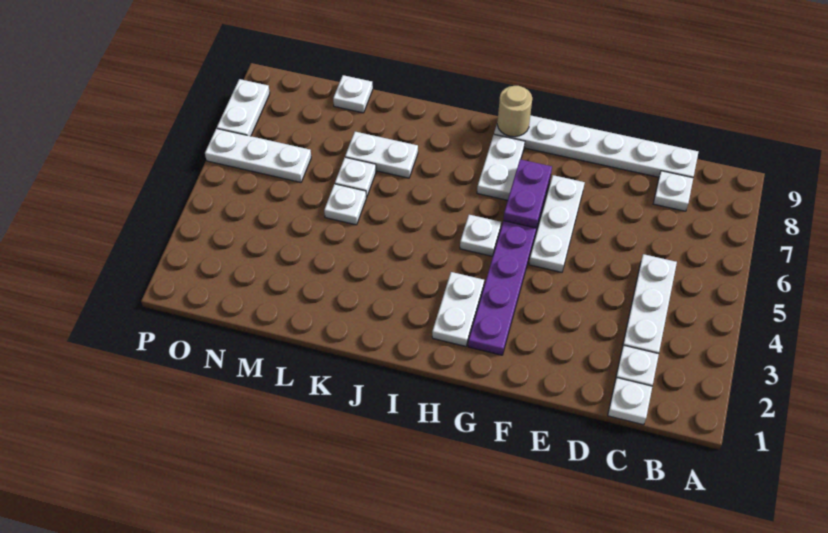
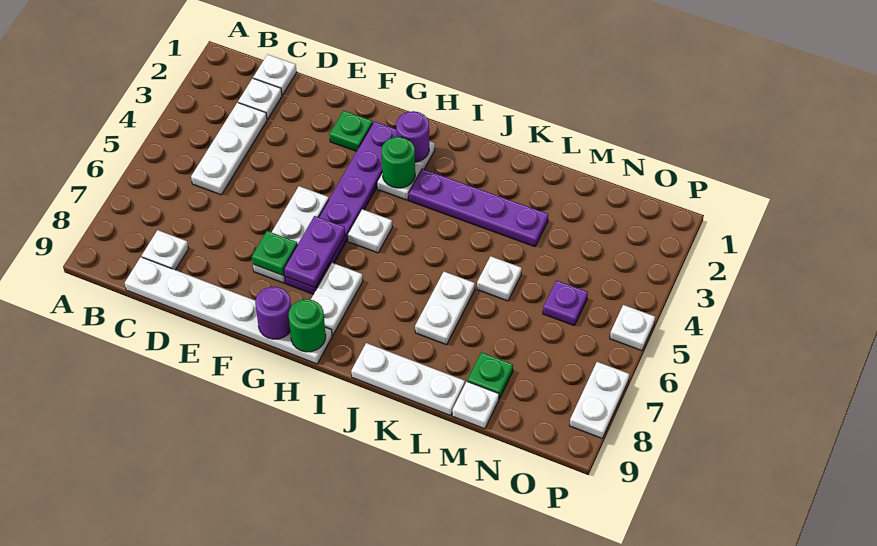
none -> green plate F2 level 1
none -> green plate F7 level 2
none -> purple round brick G9 level 2
none -> purple round brick H2 level 2
none -> green round brick H3 level 2
tan round brick H9 level 2 -> green round brick H9 level 2
none -> purple plate I3:L3 level 1
white plate K7:L7 level 1 -> white plate K6:K7 level 1
white plate L6 level 1 -> white plate P5 level 1
none -> green plate M8 level 1
none -> purple plate N5 level 1
white plate N6:P6 level 1 -> white plate J9:L9 level 1

